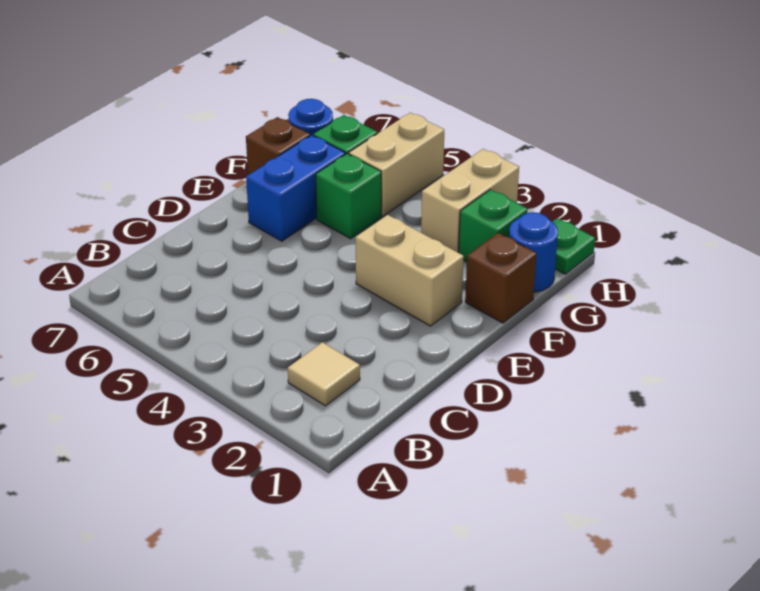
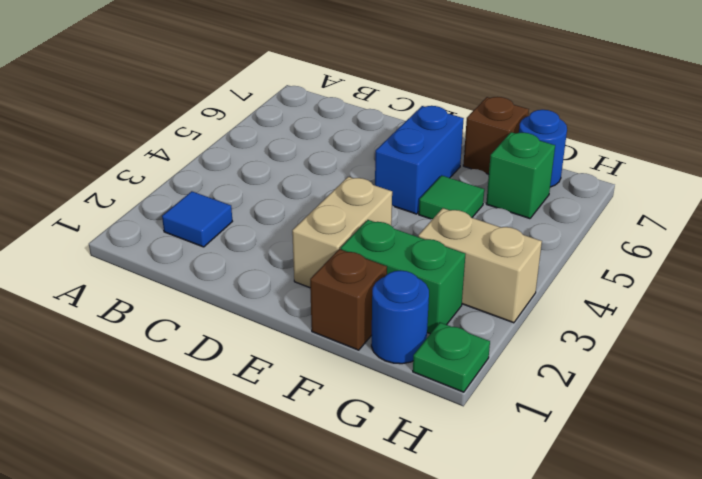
tan tile B2 level 1 -> blue tile B2 level 1
blue brick E6:F6 level 1 -> blue brick E5:E6 level 1
green brick F5 level 1 -> green tile F5 level 1
green brick G2 level 1 -> green brick F2:G2 level 1
tan brick G5:H5 level 1 -> none

